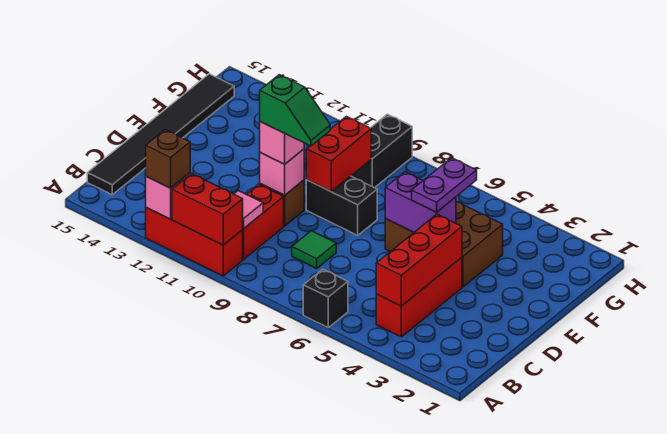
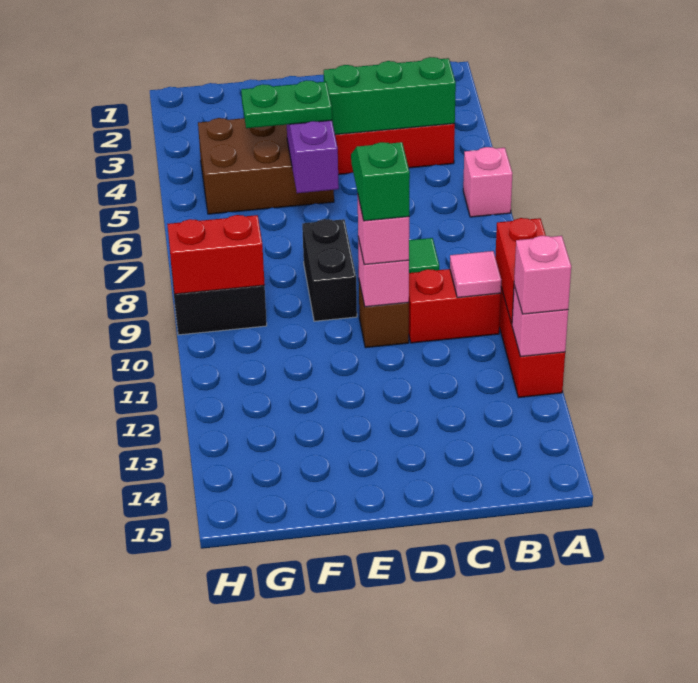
black brick A6 level 1 -> pink brick A6 level 1
brown brick A12 level 3 -> pink brick A12 level 3
red brick B4:D4 level 2 -> green brick B4:D4 level 2
black tile B15:G15 level 1 -> none
brown brick E4:F6 level 1 -> brown brick E4:G5 level 1
purple plate E5:F5 level 3 -> green plate E5:F5 level 3
red brick E9:F9 level 2 -> red brick G9:H9 level 2

